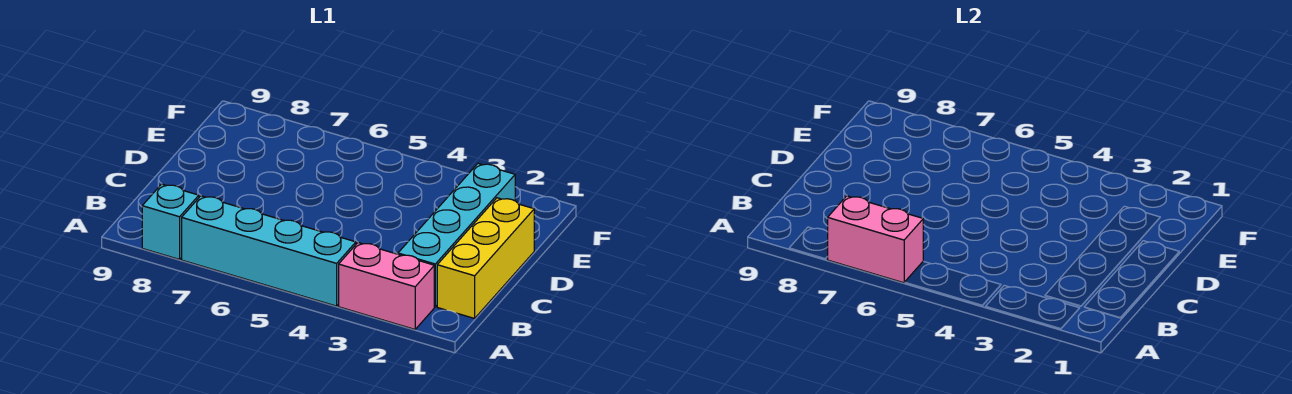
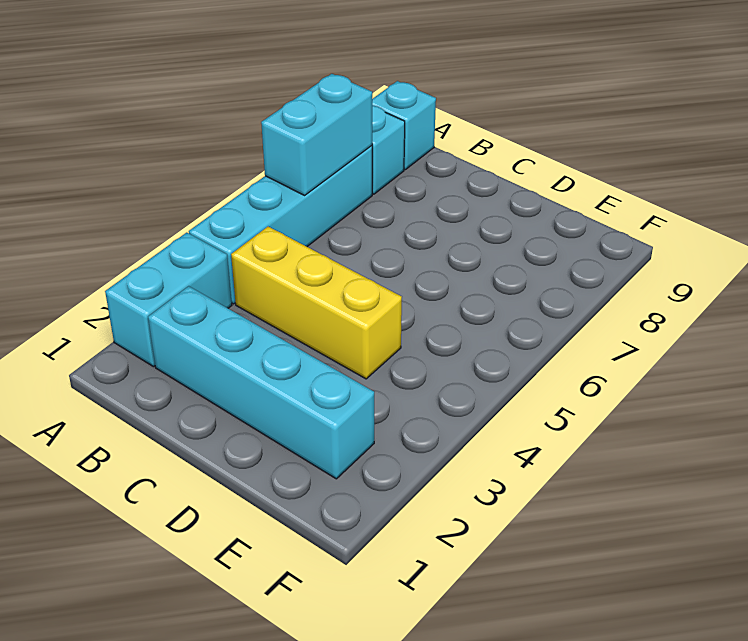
pink brick A2:A3 level 1 -> cyan brick A2:A3 level 1
pink brick A6:A7 level 2 -> cyan brick A6:A7 level 2
none -> cyan brick A9 level 1
yellow brick B1:D1 level 1 -> yellow brick B4:D4 level 1

